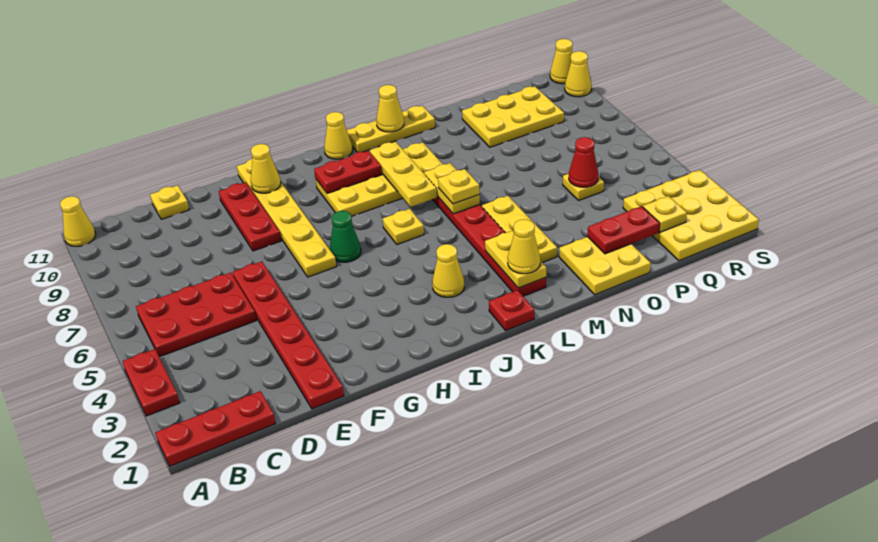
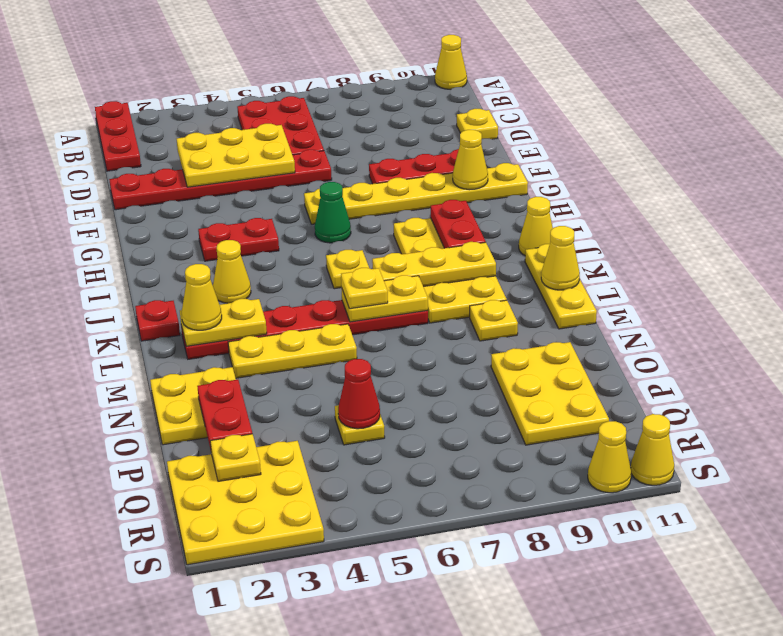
red plate A3:A4 level 1 -> red plate H3:H4 level 1
none -> yellow plate D3:E5 level 2
none -> yellow plate M9 level 1

